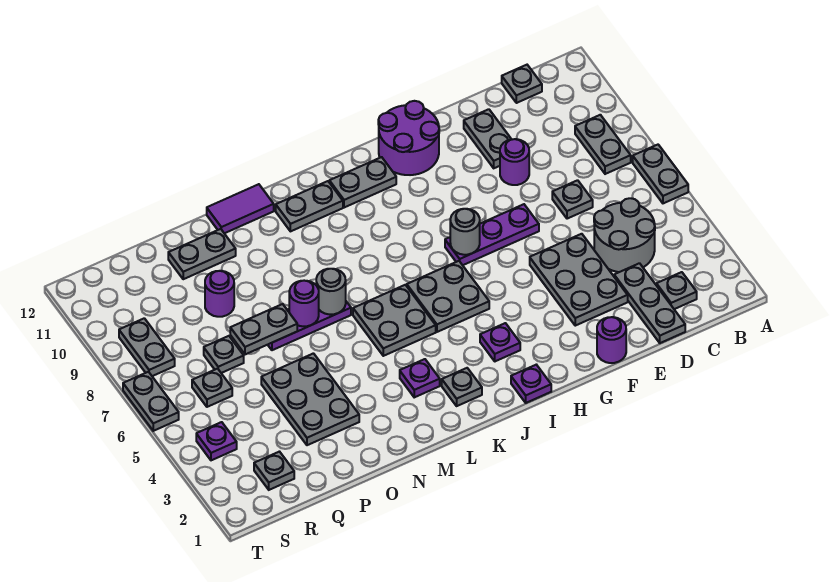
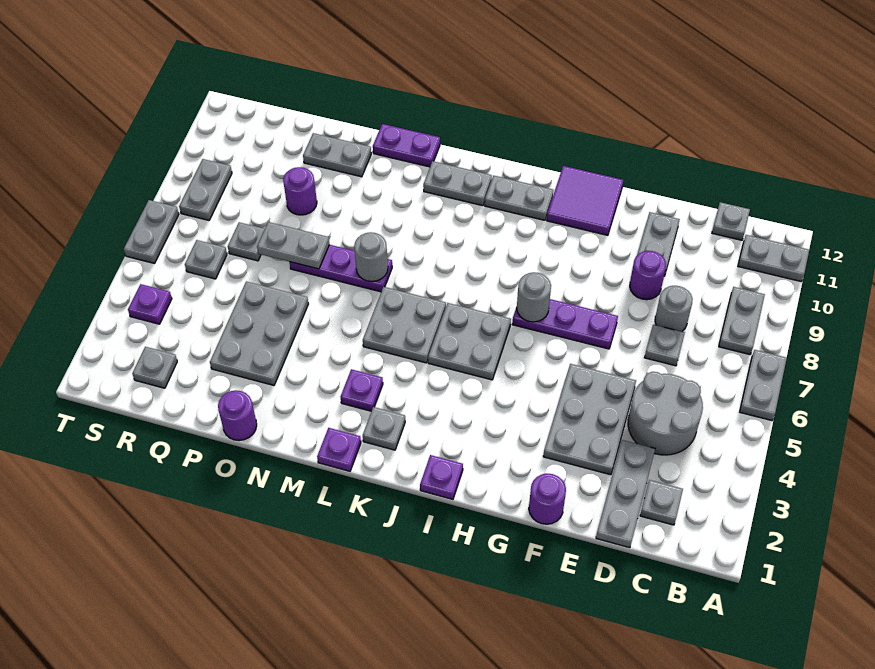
none -> grey plate A11:B11 level 1
none -> grey round brick D8 level 1
purple round brick G11:H12 level 1 -> purple tile G11:H12 level 1
purple plate I3 level 1 -> purple plate L1 level 1
purple tile M12:N12 level 1 -> purple plate M12:N12 level 1
purple round brick N7 level 2 -> purple round brick O1 level 1

